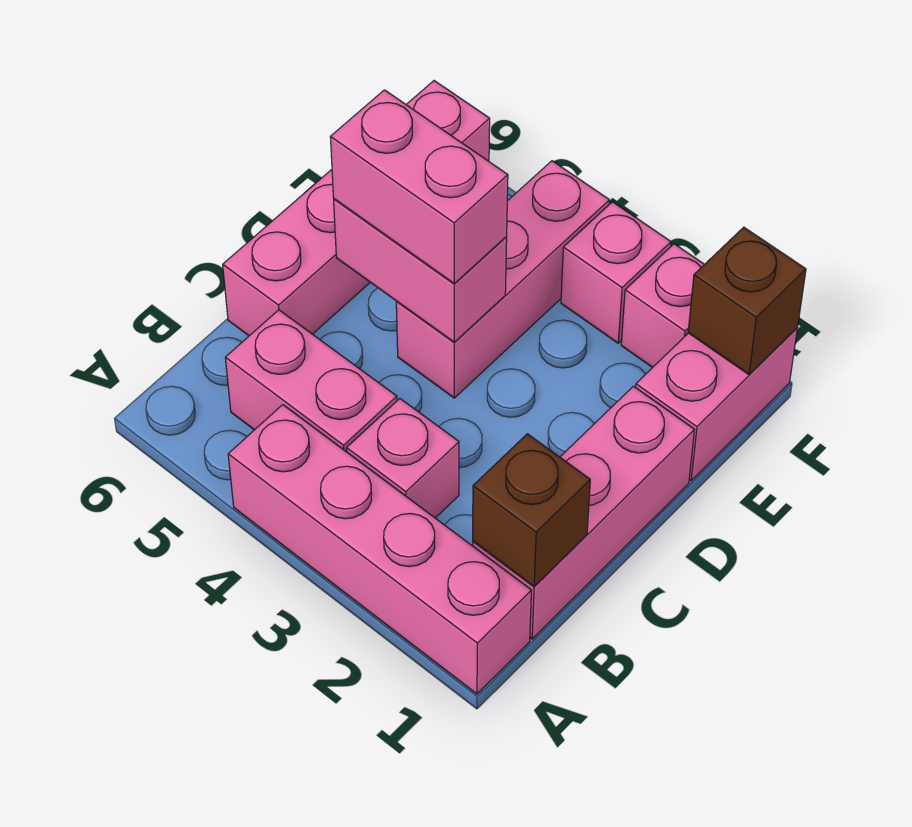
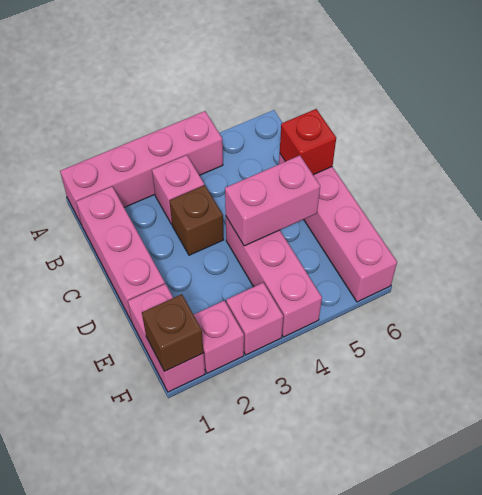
brown brick B1 level 2 -> brown brick C3 level 1
pink brick B4:B5 level 1 -> none
none -> red brick C6 level 2
pink brick D4:D5 level 3 -> none

